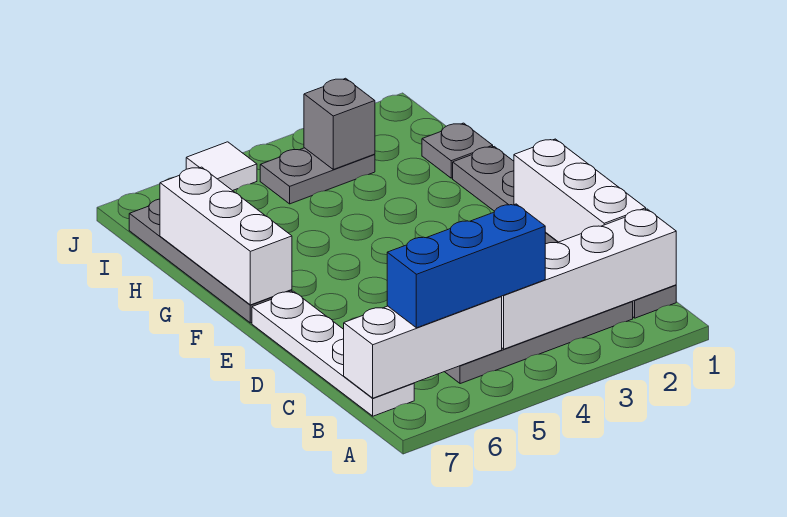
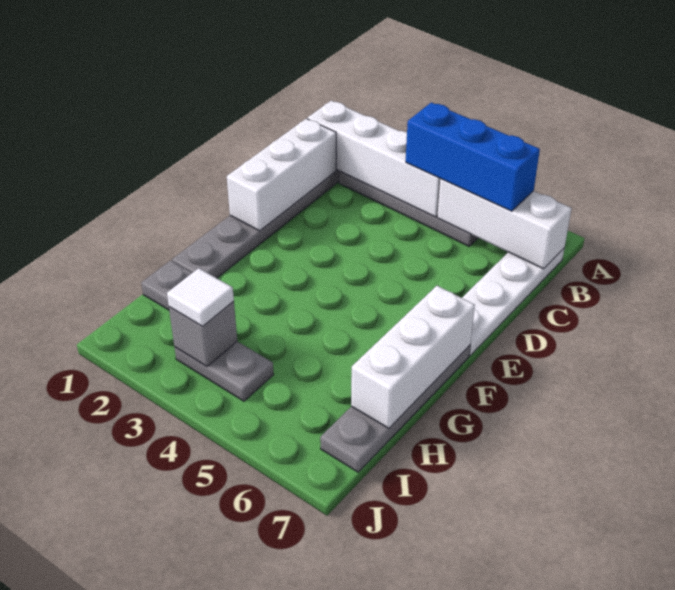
white tile J5 level 1 -> white tile I3 level 3

